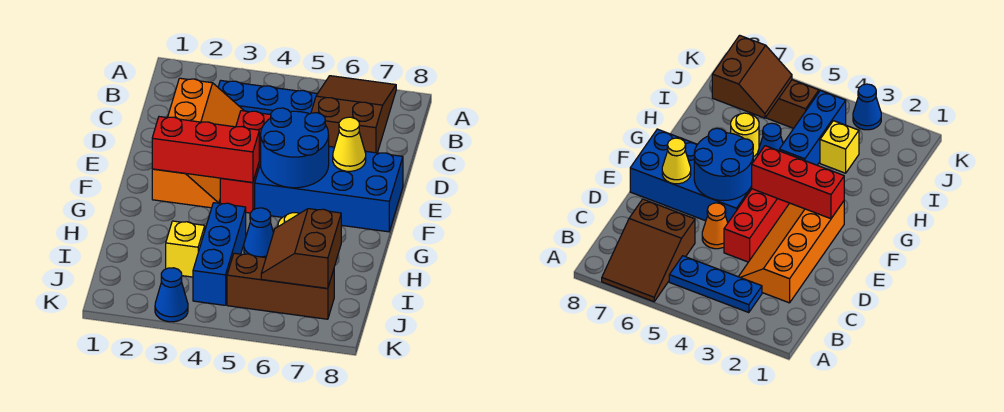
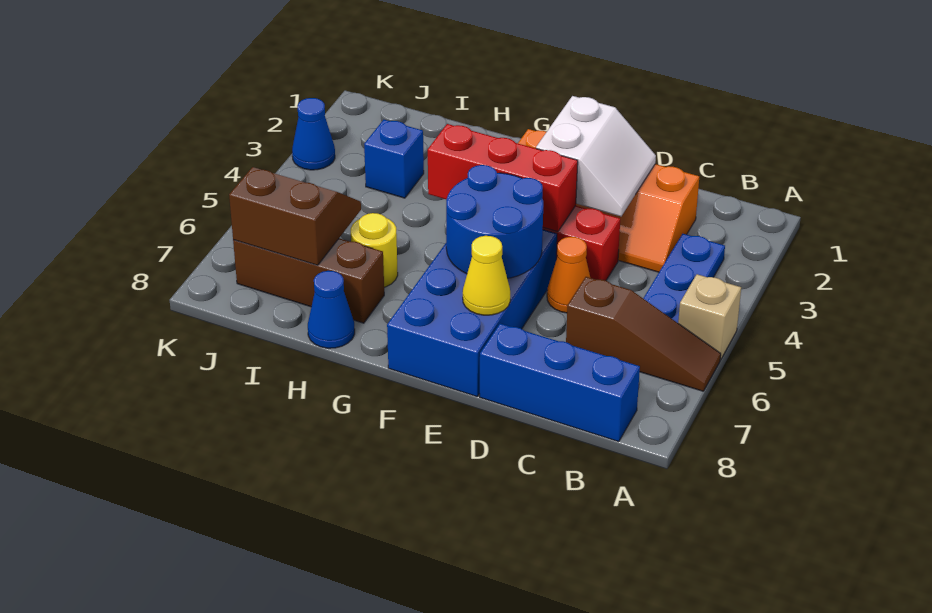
none -> tan brick A5 level 1
brown slope A6:C7 level 1 top C -> brown slope A6:C6 level 1 top C
none -> white slope D2:E3 level 2 top E
red brick F2:F4 level 2 -> red brick E4:G4 level 2
blue brick H4:J4 level 1 -> blue brick B8:D8 level 1
blue cone H5 level 1 -> blue cone H8 level 1
yellow brick I3 level 1 -> blue brick I3 level 1
brown brick J5:J7 level 1 -> brown brick H7:J7 level 1

